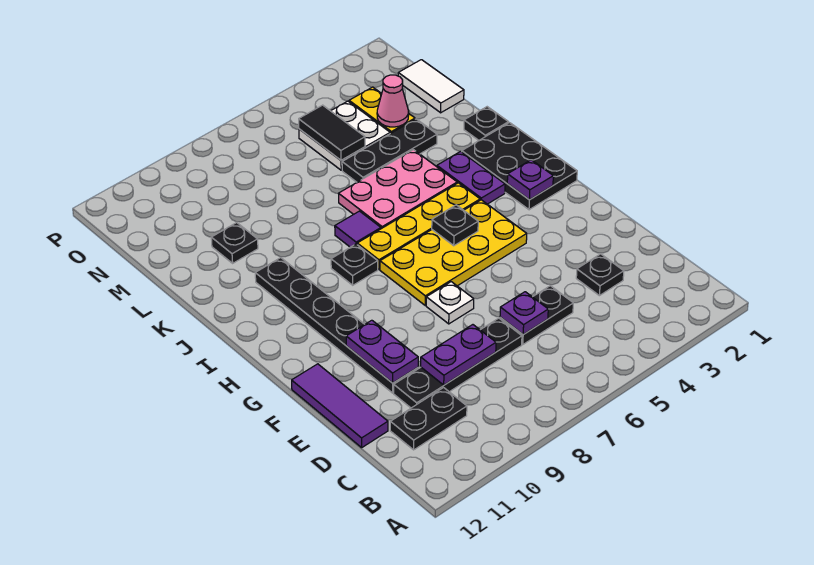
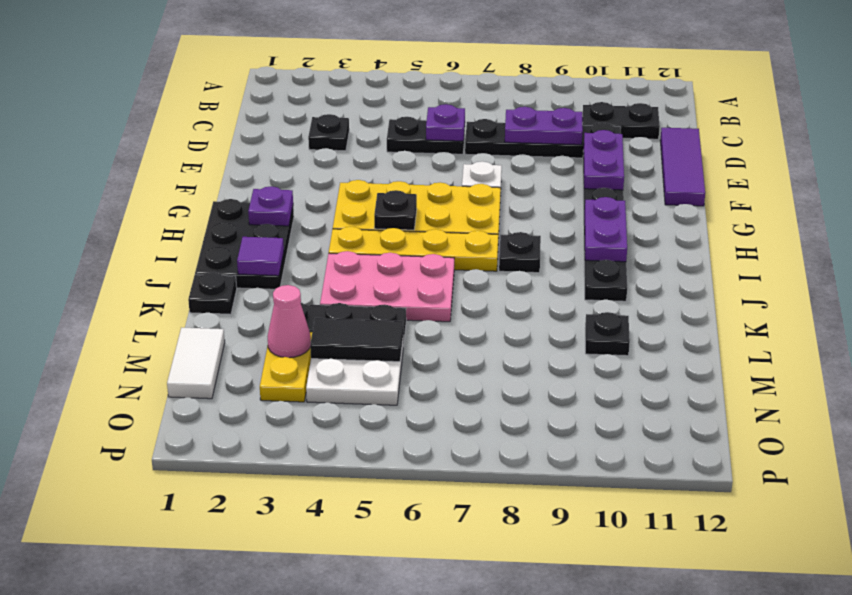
purple plate I3:J3 level 1 -> purple plate H10:I10 level 2
purple tile J7 level 1 -> purple tile J2 level 2
black tile M5:N5 level 2 -> black tile M4:M5 level 2

